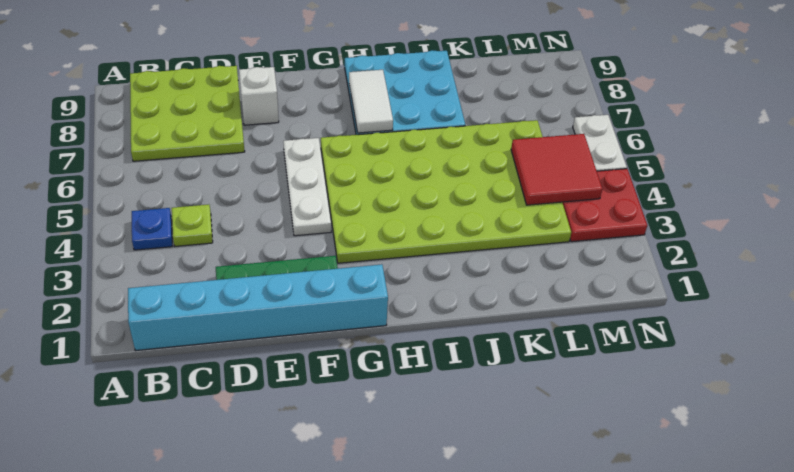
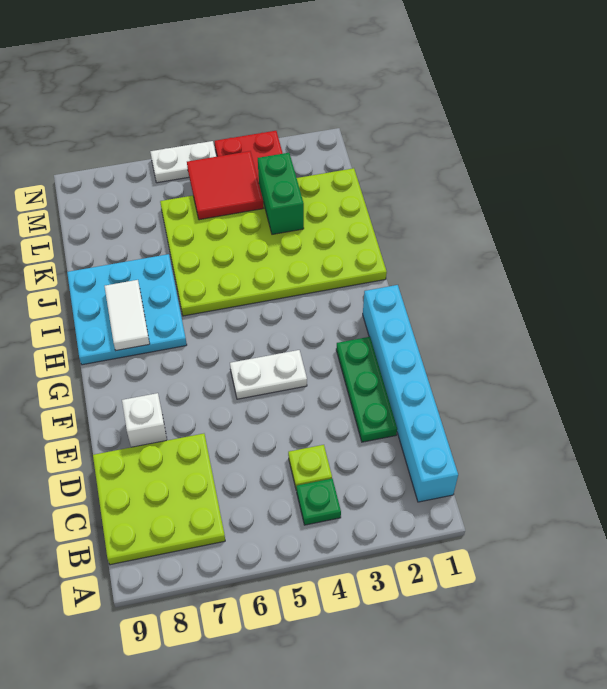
blue plate B4 level 1 -> green plate B4 level 1
white plate F4:F6 level 1 -> white plate F4:F5 level 1
lime plate G3:L6 level 1 -> lime plate I1:L6 level 1
white tile H7:H8 level 2 -> white tile H8:I8 level 2
none -> green brick K3:L3 level 2

